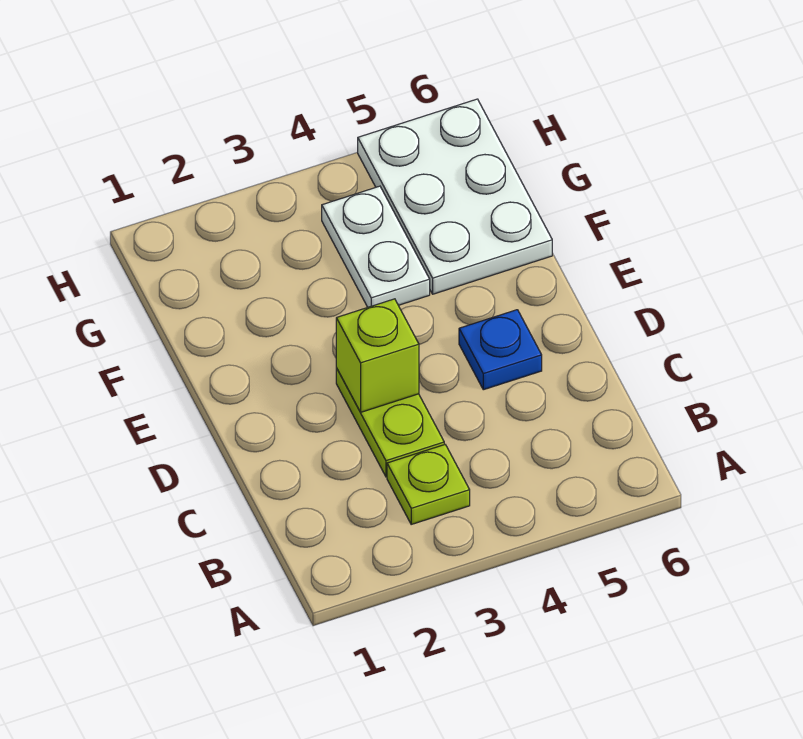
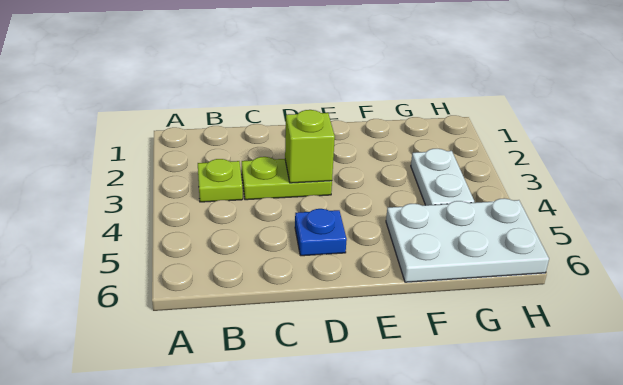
white plate F4:G4 level 1 -> white plate G3:G4 level 1

